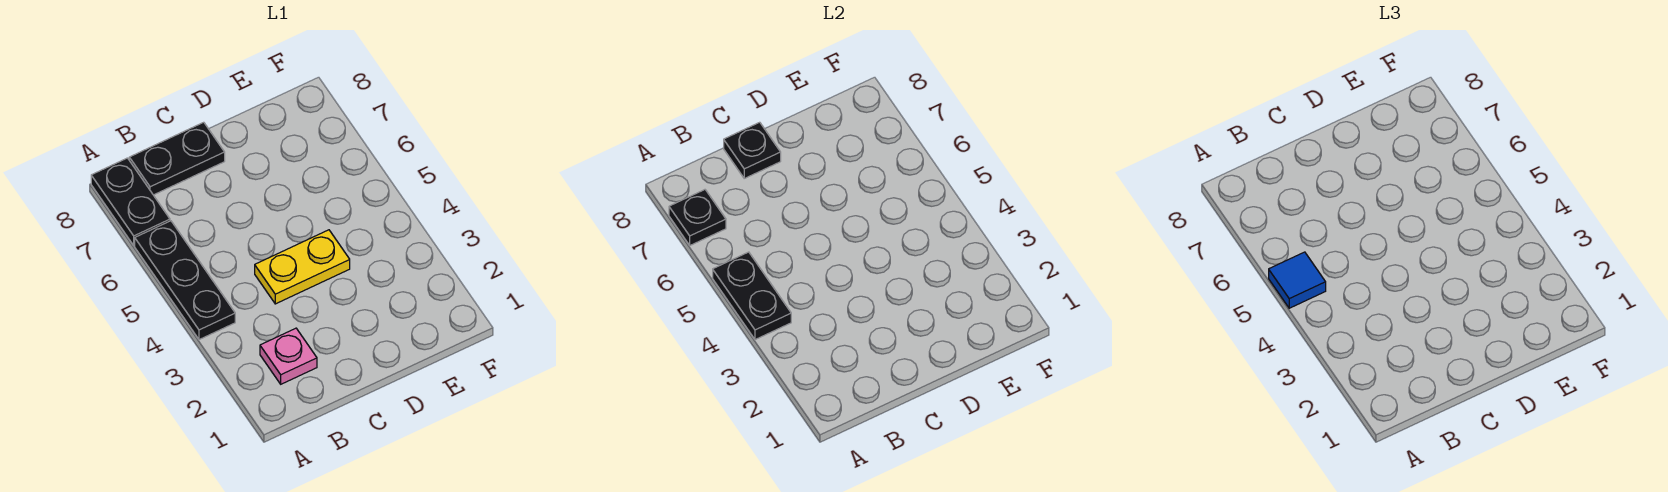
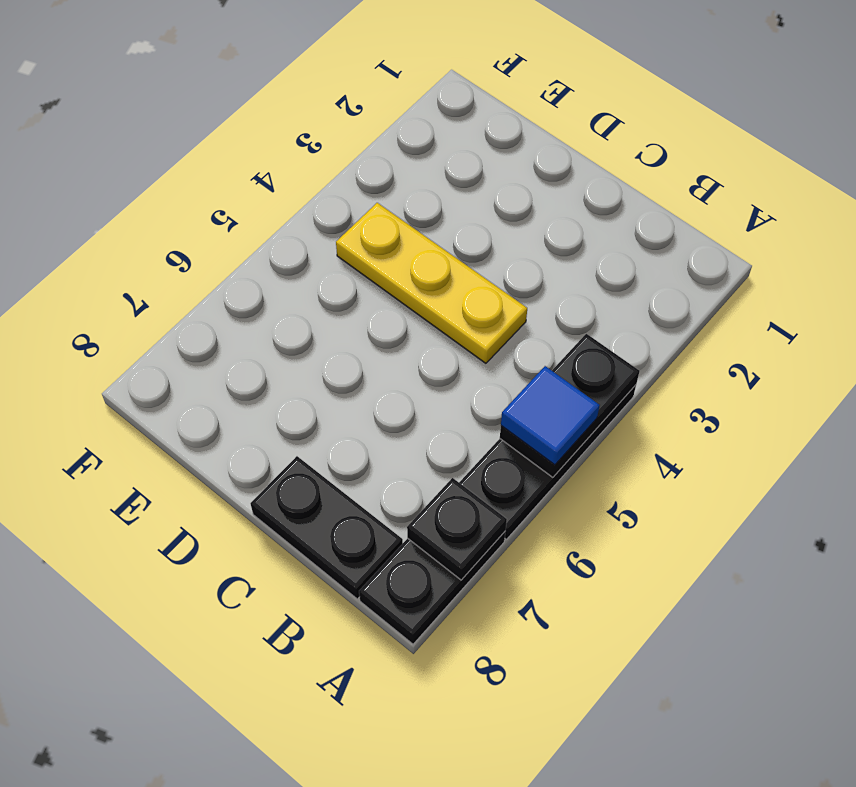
pink plate B2 level 1 -> none
yellow plate C4:D4 level 1 -> yellow plate C4:E4 level 1
black plate C8 level 2 -> none

